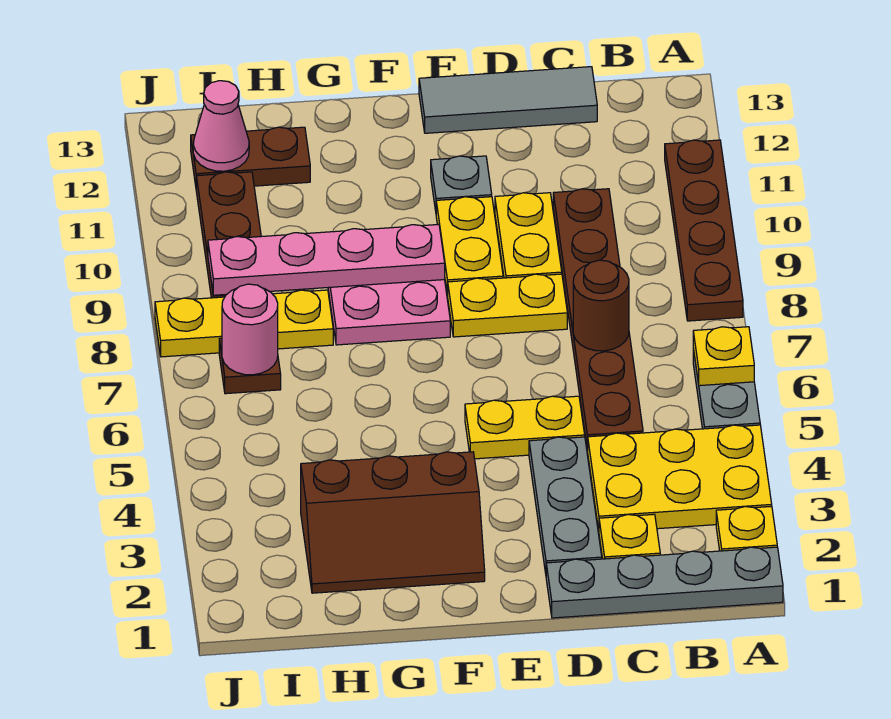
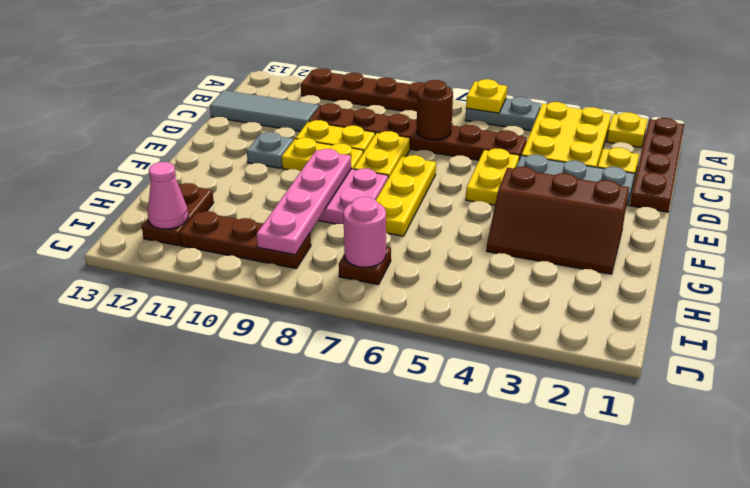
grey plate A1:D1 level 1 -> brown plate A1:D1 level 1
grey tile C13:E13 level 1 -> grey tile C11:C13 level 1
brown slope F2:H3 level 1 top 3 -> brown slope F2:G4 level 1 top F
yellow plate H8:J8 level 1 -> yellow plate E7:G7 level 1

